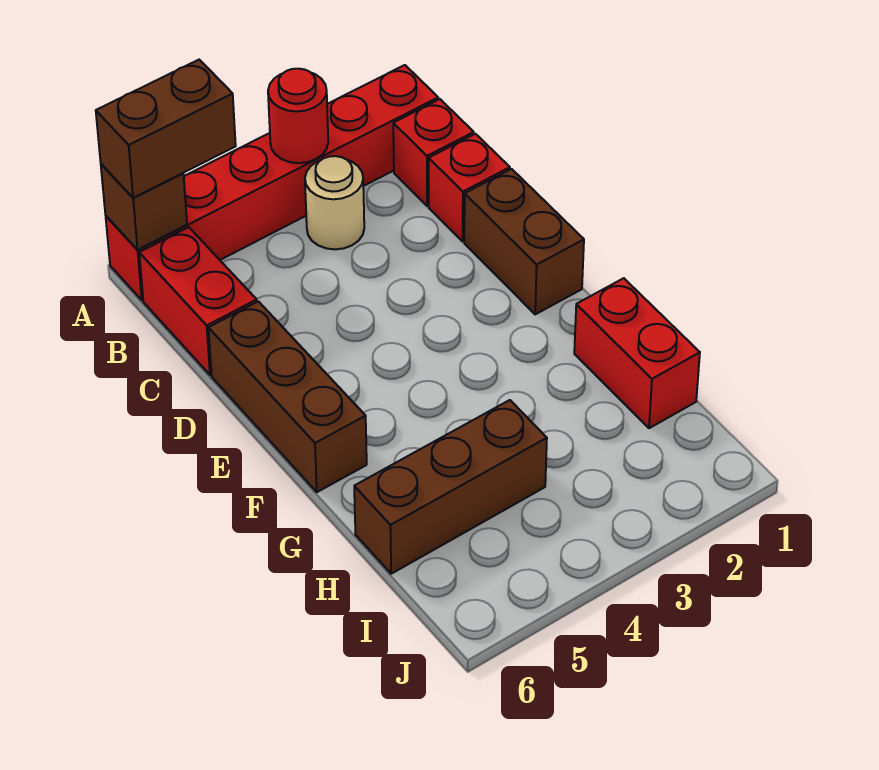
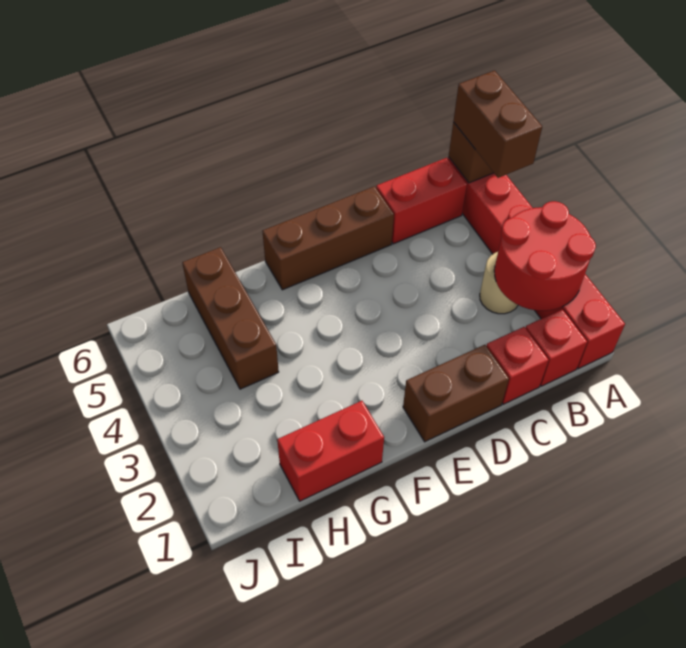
red round brick A3 level 2 -> red round brick A2:B3 level 2

